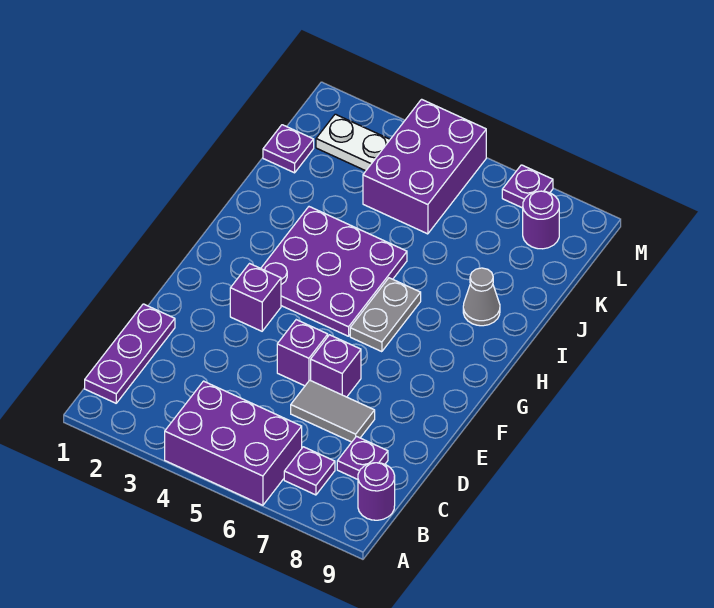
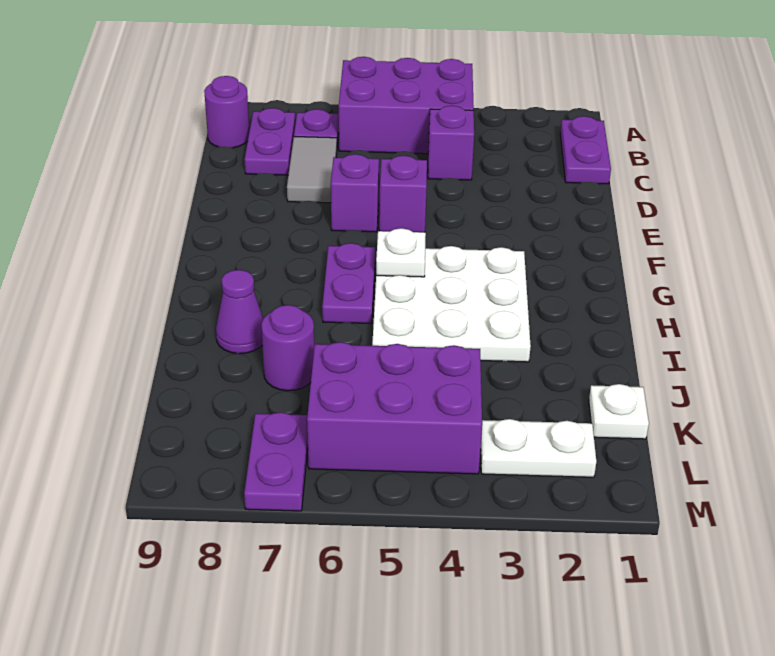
purple plate B1:D1 level 1 -> purple plate B1:C1 level 1
purple plate C8 level 1 -> purple plate B8:C8 level 1
grey tile D6:D7 level 1 -> grey tile C7:D7 level 1
purple brick F3 level 1 -> purple brick C4 level 1
purple plate G3:I5 level 1 -> white plate G3:I5 level 1
none -> white plate G5 level 2
grey plate G6:H6 level 1 -> purple plate G6:H6 level 1
grey cone I8 level 1 -> purple cone I8 level 1
purple plate K1 level 1 -> white plate K1 level 1
purple brick K4:M5 level 1 -> purple brick K4:L6 level 1
purple round brick L8 level 1 -> purple round brick J7 level 1
purple plate M7 level 1 -> purple plate L7:M7 level 1

